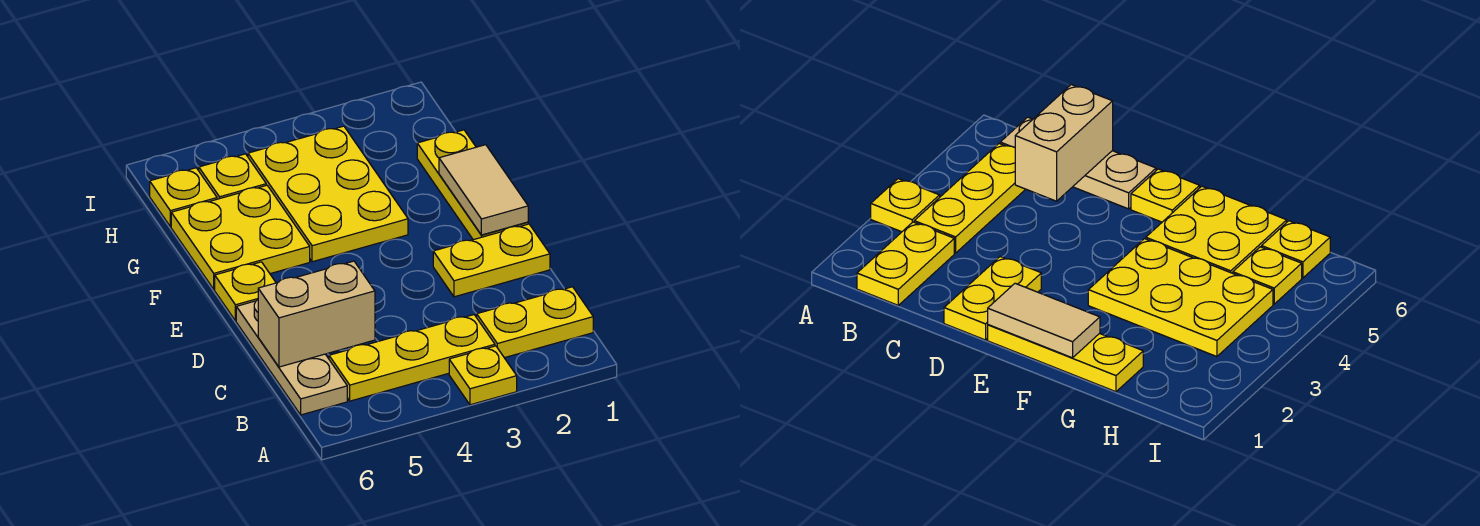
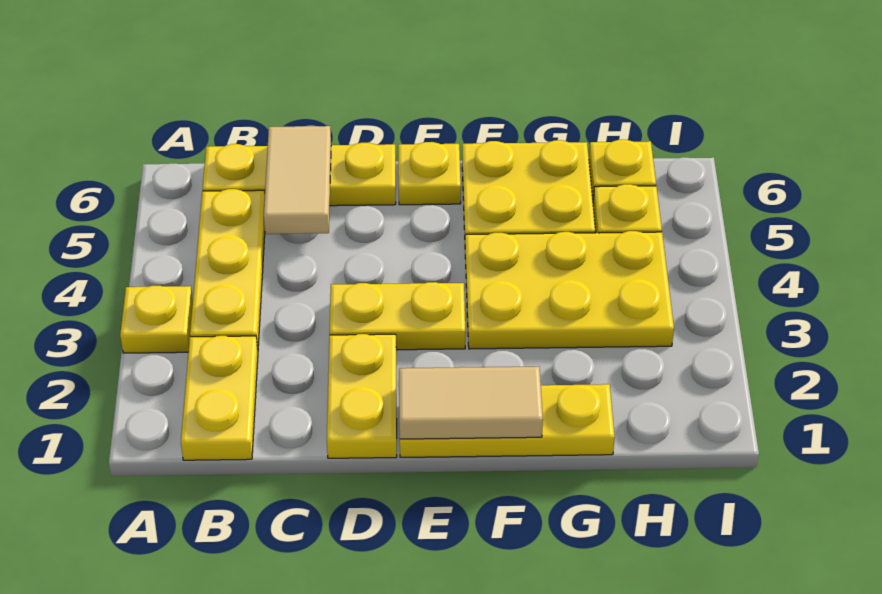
tan plate B6:D6 level 1 -> yellow plate B6:D6 level 1
tan brick C5:C6 level 2 -> tan tile C5:C6 level 2
none -> yellow plate D3:E3 level 1

